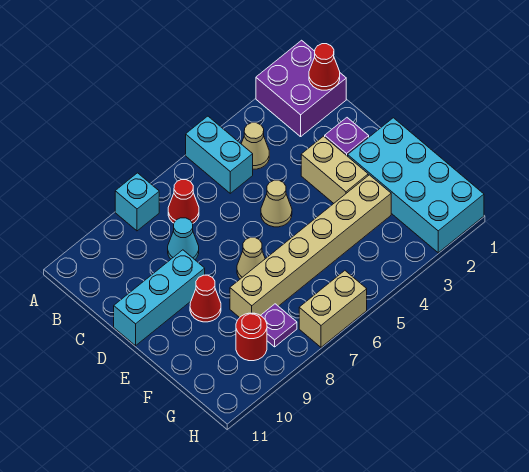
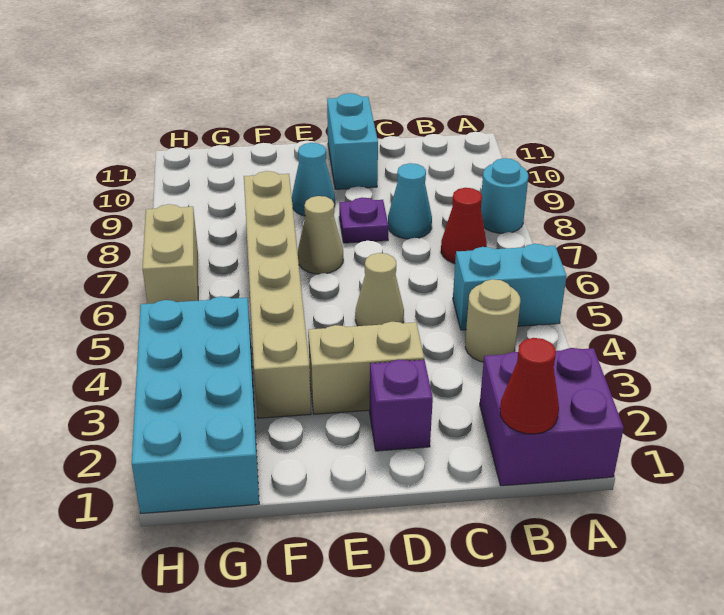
cyan brick A8 level 1 -> cyan round brick A8 level 1
tan cone B4 level 1 -> tan round brick B4 level 1
cyan brick D9:D11 level 1 -> cyan brick D10:D11 level 1
cyan brick E1:H2 level 1 -> cyan brick G1:H4 level 1
red cone E9 level 1 -> cyan cone E9 level 1
purple plate G8 level 1 -> purple plate D8 level 1
red round brick G9 level 1 -> none

